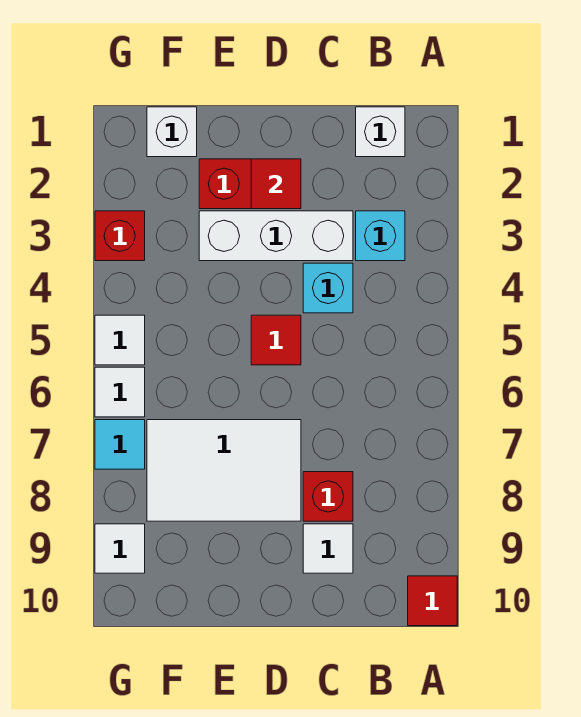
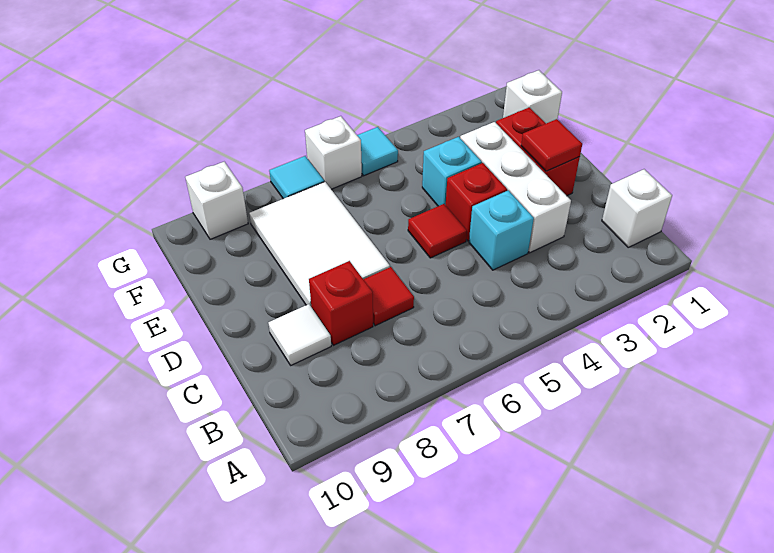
red tile A10 level 1 -> red tile C7 level 1
cyan brick B3 level 1 -> cyan brick E4 level 1
red brick G3 level 1 -> red brick D4 level 1
white tile G5 level 1 -> cyan tile G5 level 1
white tile G6 level 1 -> white brick G6 level 1
white tile G9 level 1 -> white brick G9 level 1

